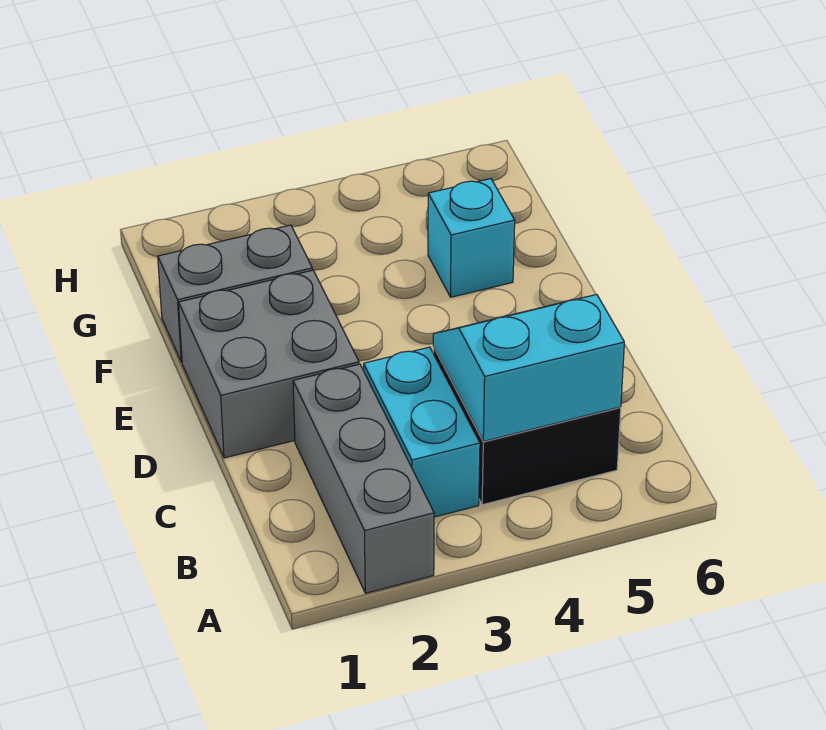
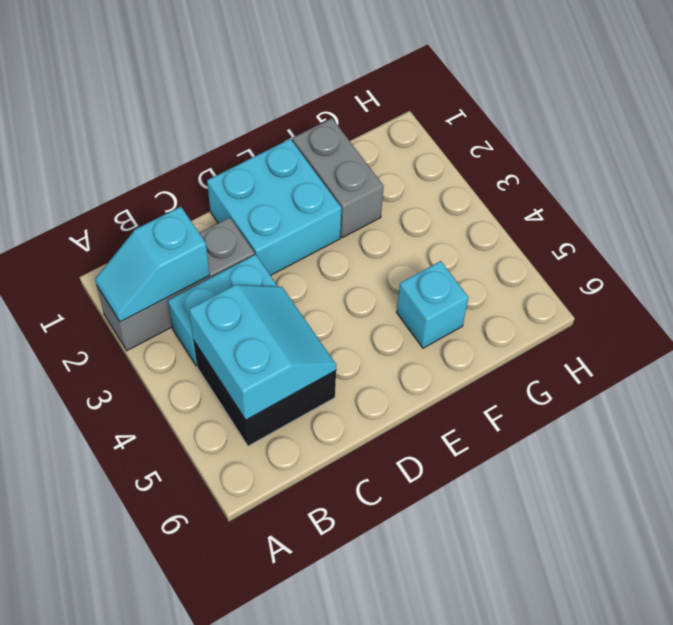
none -> cyan slope A2:B2 level 2 top B
grey brick D1:E2 level 1 -> cyan brick D1:E2 level 1

